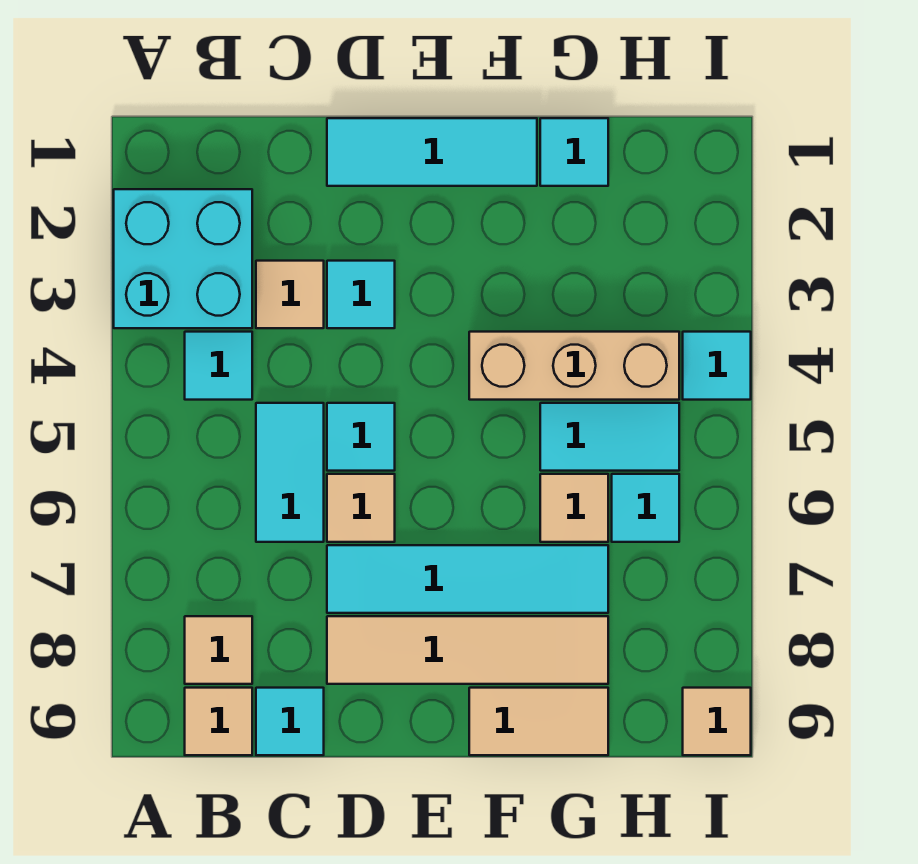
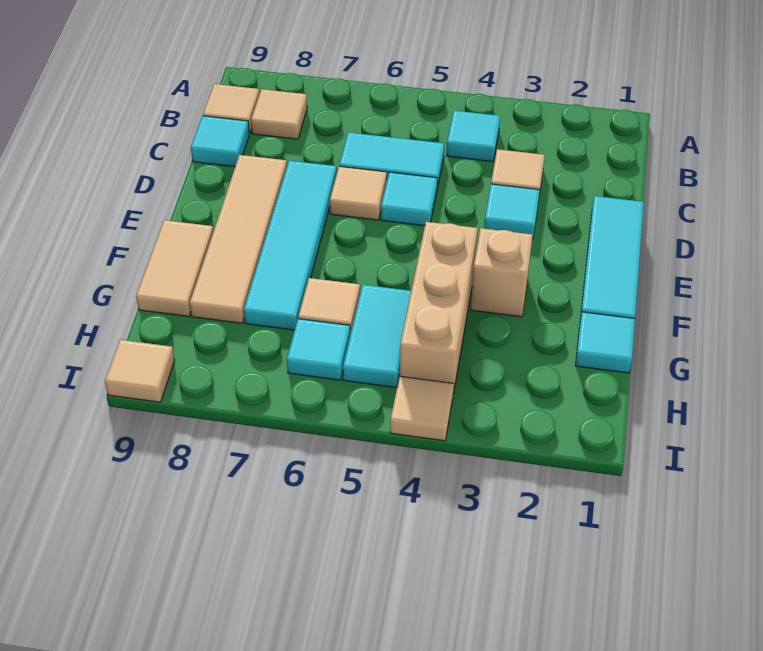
cyan brick A2:B3 level 1 -> none
none -> tan brick F3 level 1
cyan tile I4 level 1 -> tan tile I4 level 1

